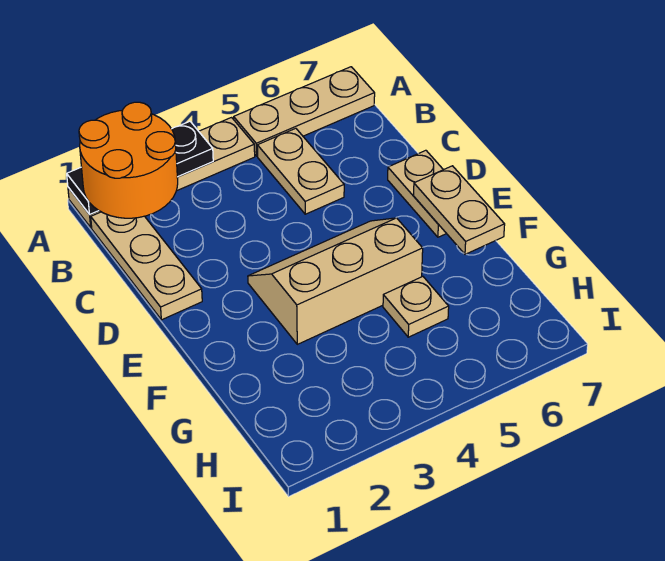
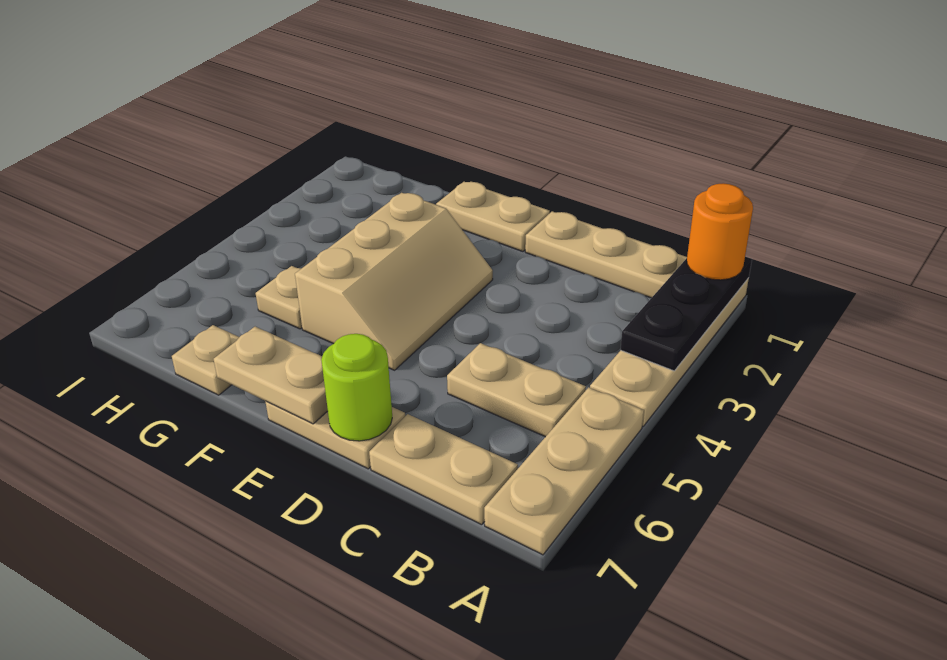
orange round brick A1:B2 level 3 -> orange round brick A1 level 3
none -> tan plate B7:C7 level 1
none -> lime round brick D7 level 2
none -> tan plate E1:F1 level 1
none -> tan plate G7 level 1

